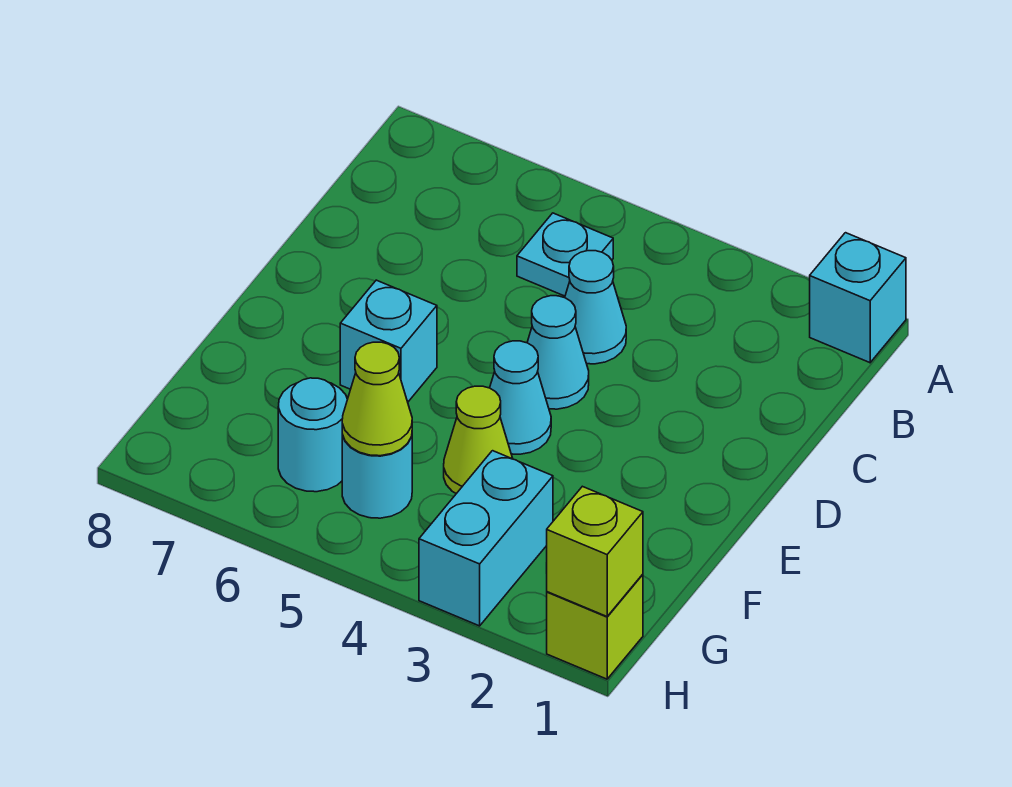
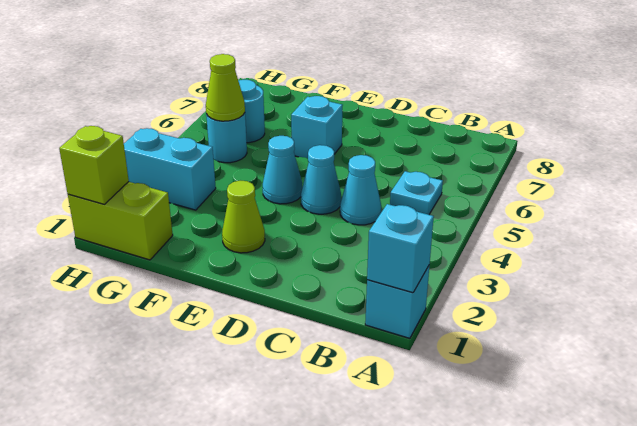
none -> cyan brick A1 level 2
lime cone F4 level 1 -> lime cone E2 level 1
lime brick H1 level 1 -> lime brick G1:H1 level 1

